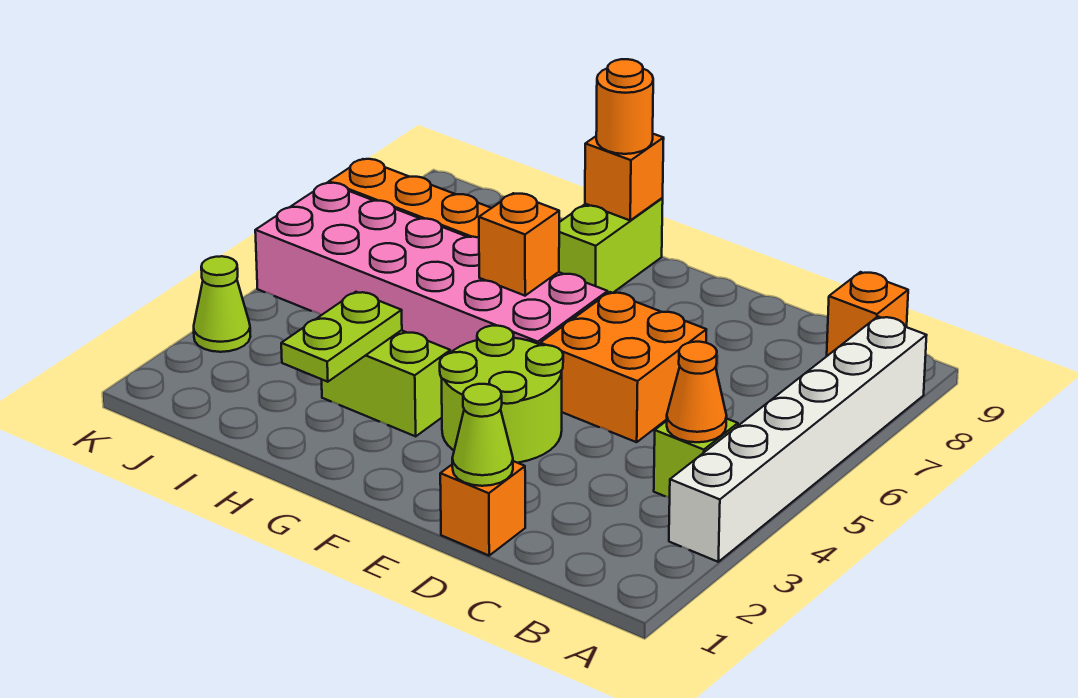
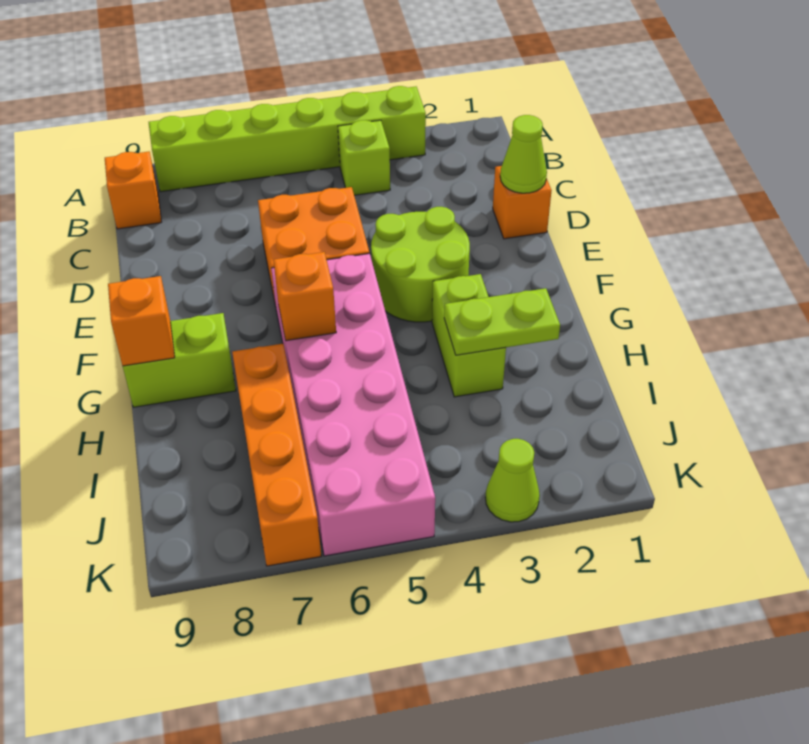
white brick A3:A8 level 1 -> lime brick A3:A8 level 1
orange cone B4 level 2 -> none
orange round brick G9 level 3 -> none

